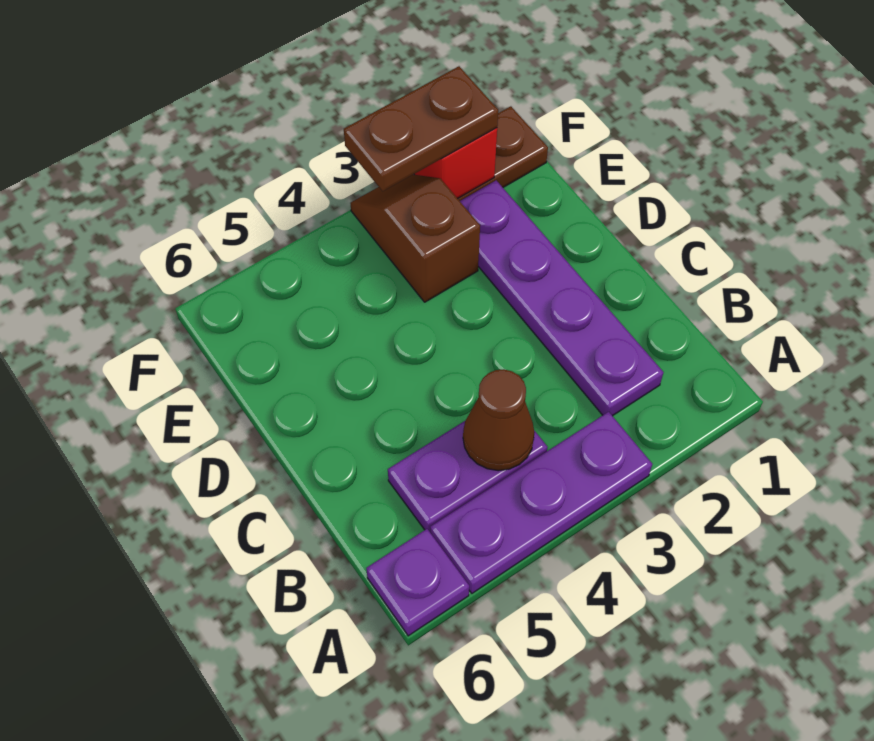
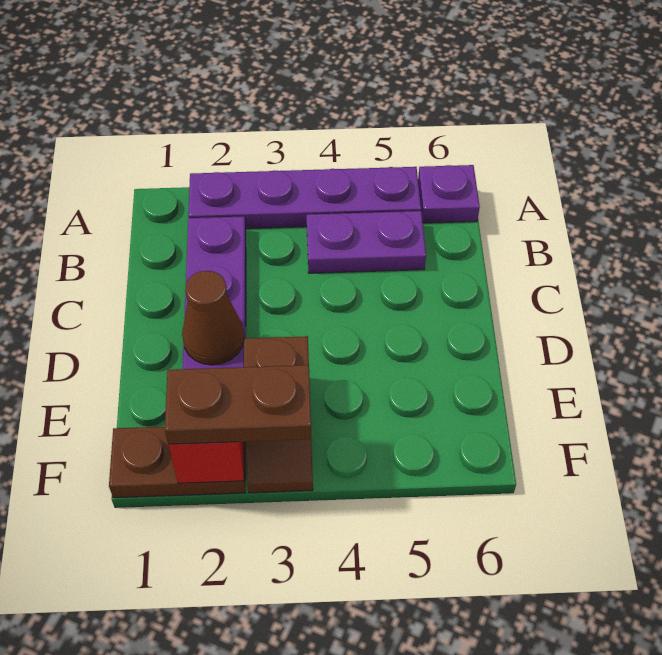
purple plate A3:A5 level 1 -> purple plate A2:A5 level 1
brown cone B4 level 2 -> brown cone D2 level 2

